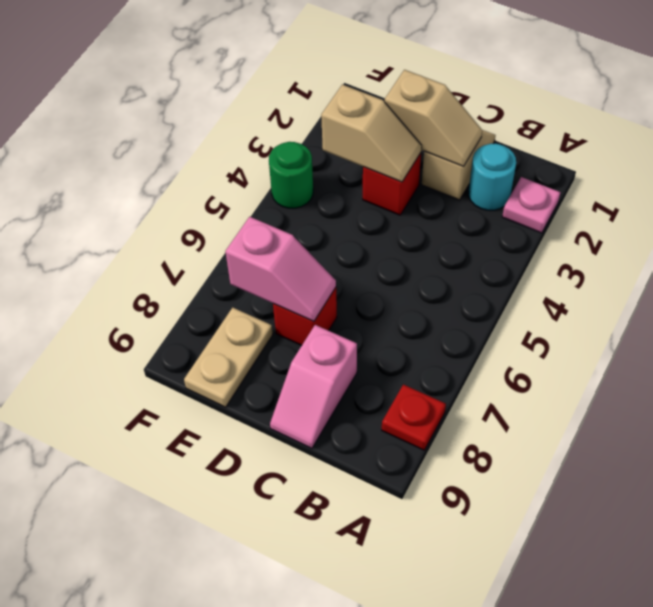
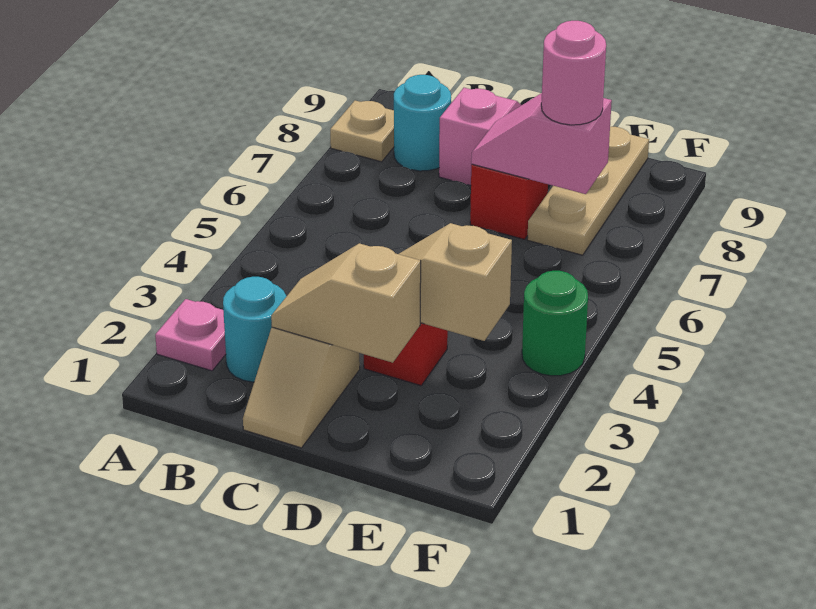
red plate A8 level 1 -> tan plate A8 level 1
none -> cyan round brick B8 level 1
none -> pink round brick E7 level 3
tan plate E8:E9 level 1 -> tan plate E7:E9 level 1

